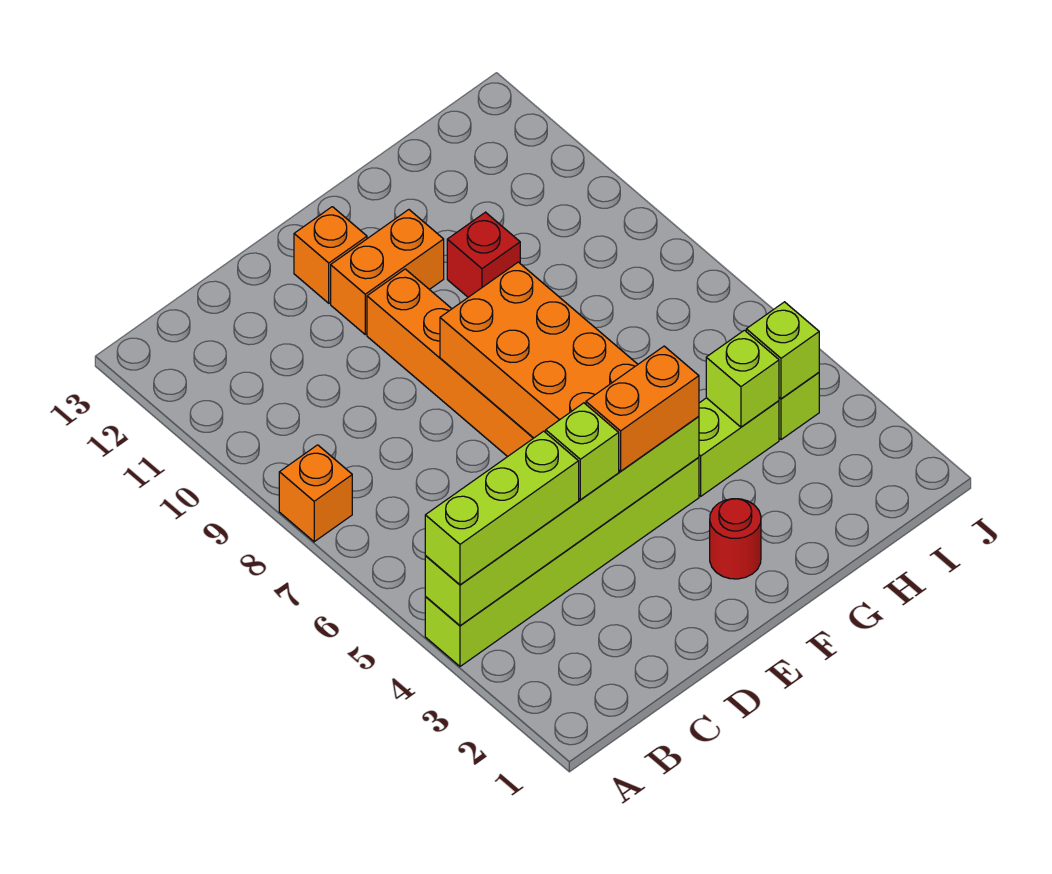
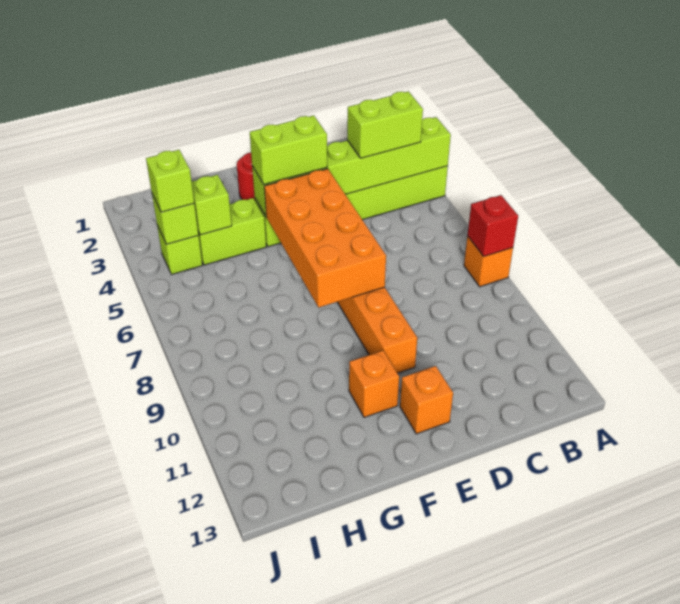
lime brick A4:C4 level 3 -> lime brick B4:C4 level 3
lime brick D4 level 3 -> lime brick I4 level 3
orange brick E4:F4 level 3 -> lime brick E4:F4 level 3
orange brick E11:F11 level 1 -> orange brick F11 level 1
red brick G10 level 1 -> red brick A8 level 2

